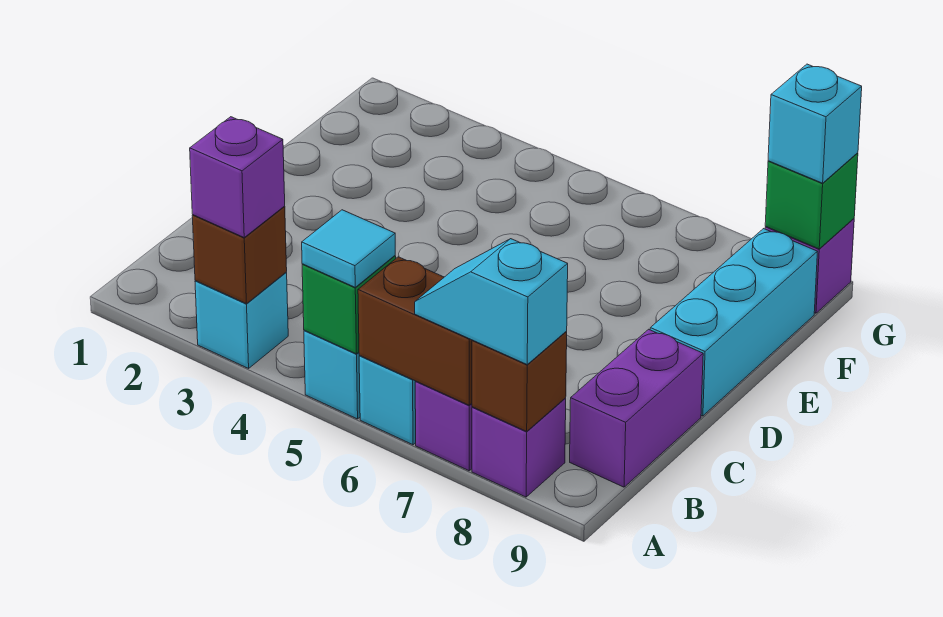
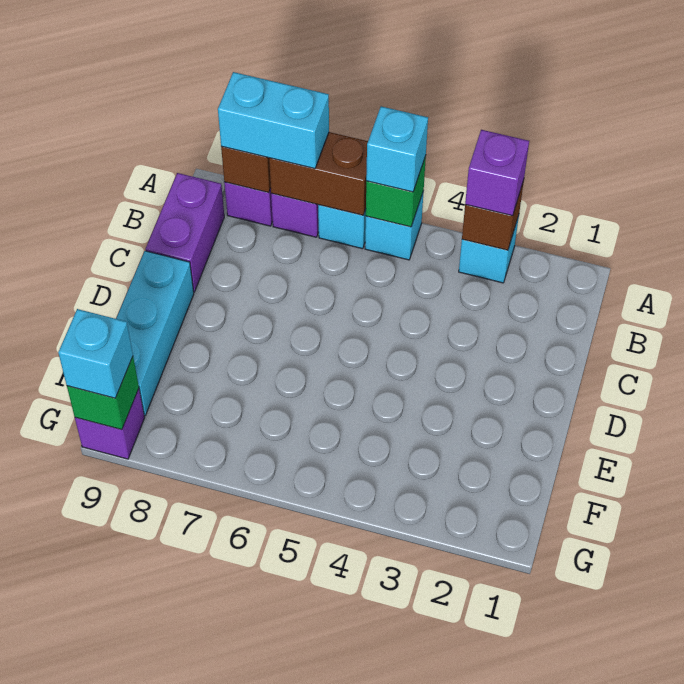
cyan tile A5 level 3 -> cyan brick A5 level 3
cyan slope A7:A8 level 3 top 8 -> cyan brick A7:A8 level 3

